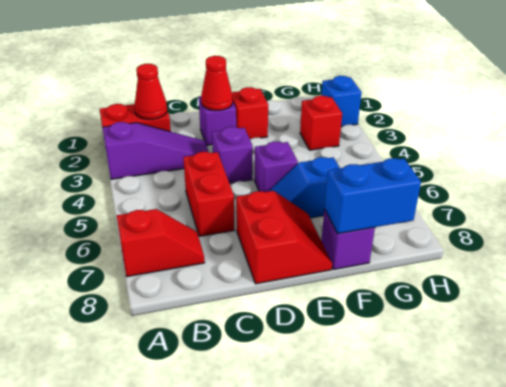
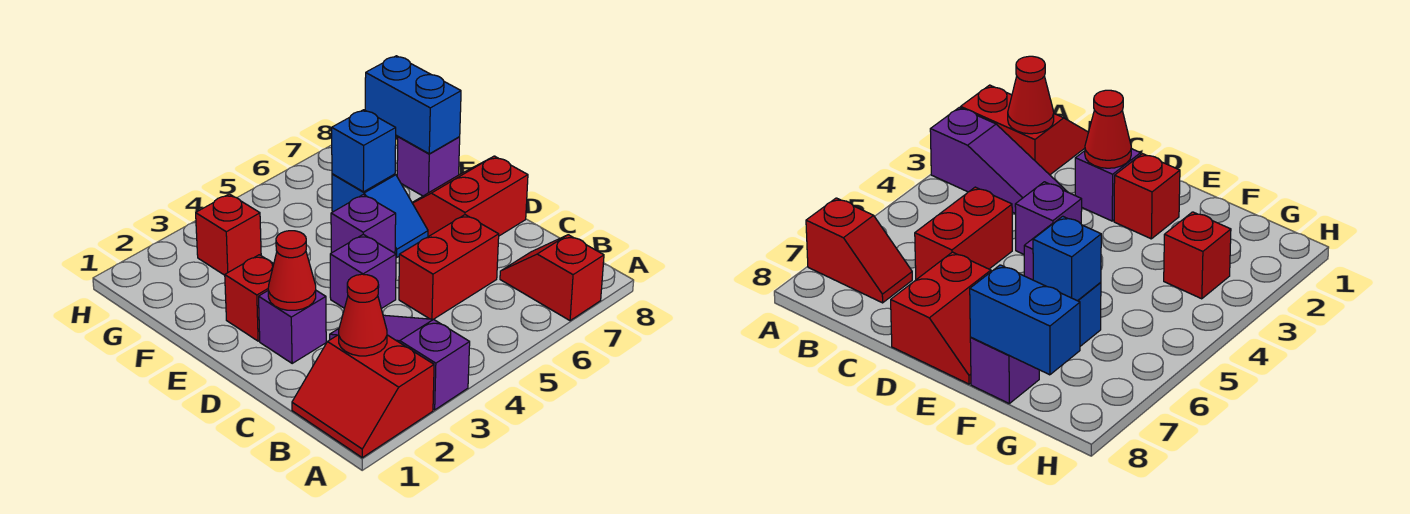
blue brick H2 level 1 -> blue brick F6 level 2

